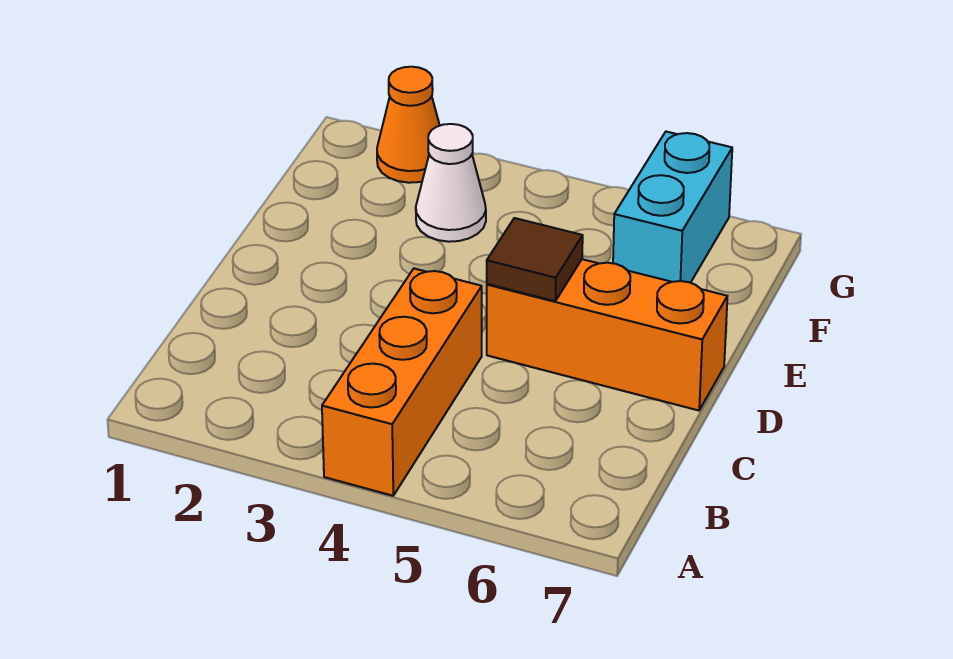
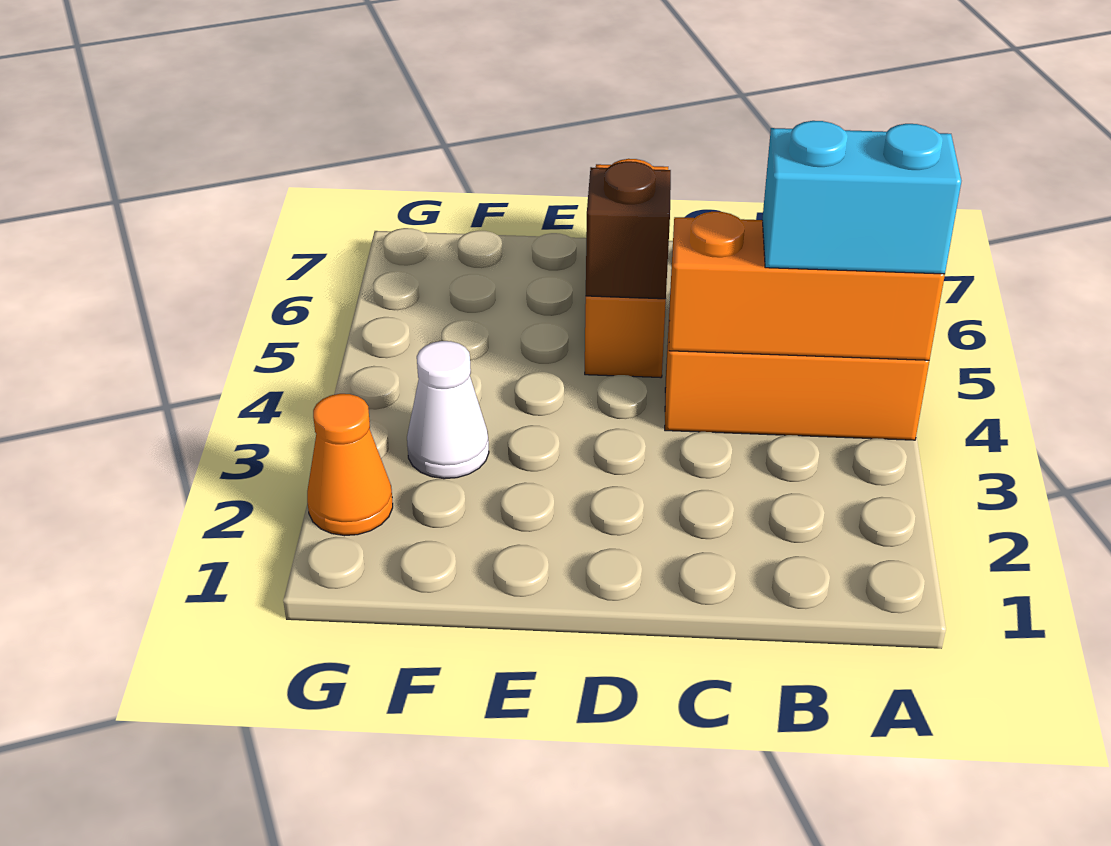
none -> orange brick A4:C4 level 2
brown tile D5 level 2 -> brown brick D5 level 2
cyan brick F6:G6 level 1 -> cyan brick A4:B4 level 3

